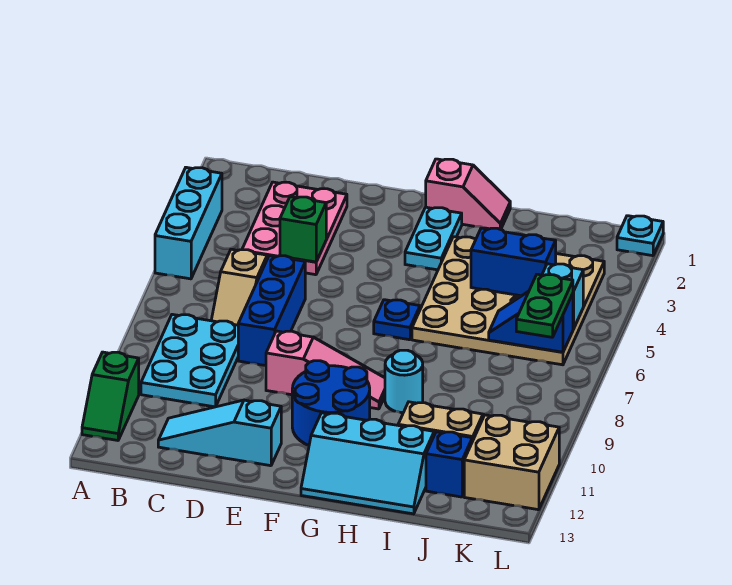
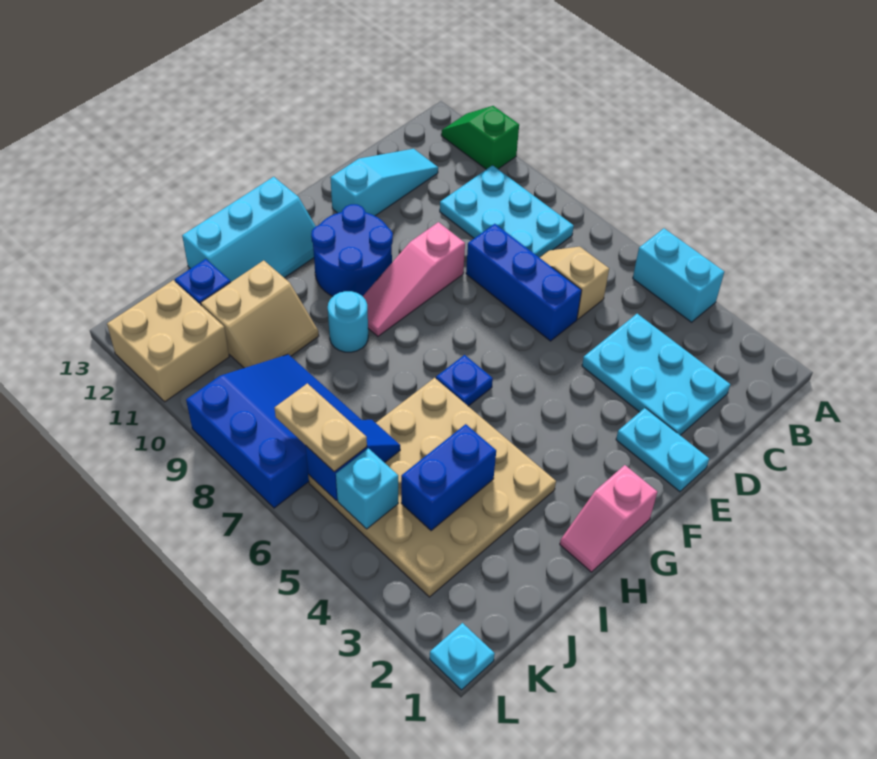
cyan brick A3:A5 level 1 -> cyan brick A4:A5 level 1
pink plate C2:D4 level 1 -> cyan plate C2:D4 level 1
green brick D4 level 2 -> none
cyan plate G2:G3 level 1 -> cyan plate E1:E2 level 1
cyan slope G12:I13 level 1 top 12 -> cyan slope G12:I13 level 1 top 13
none -> blue slope J7:L9 level 1 top L
green plate K6:K7 level 3 -> tan plate K6:K7 level 3

